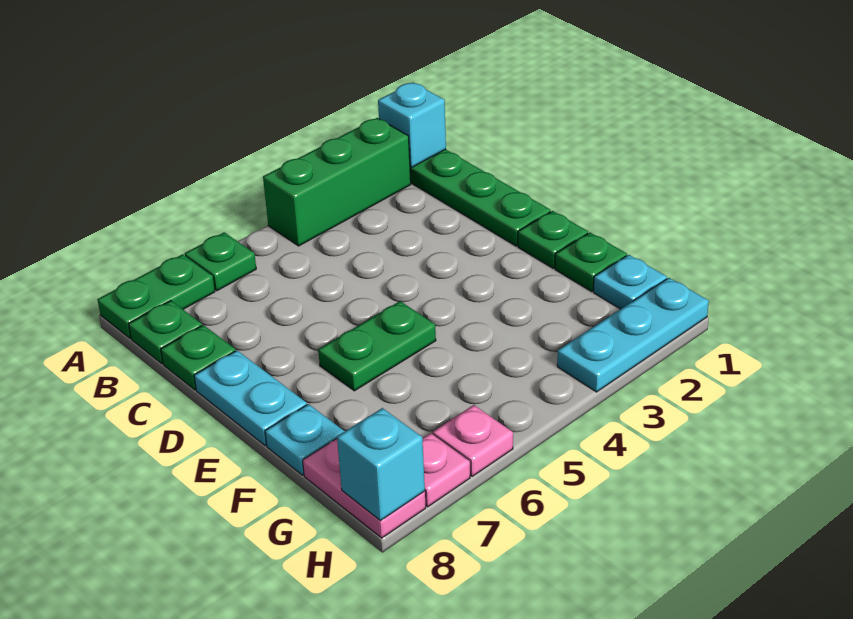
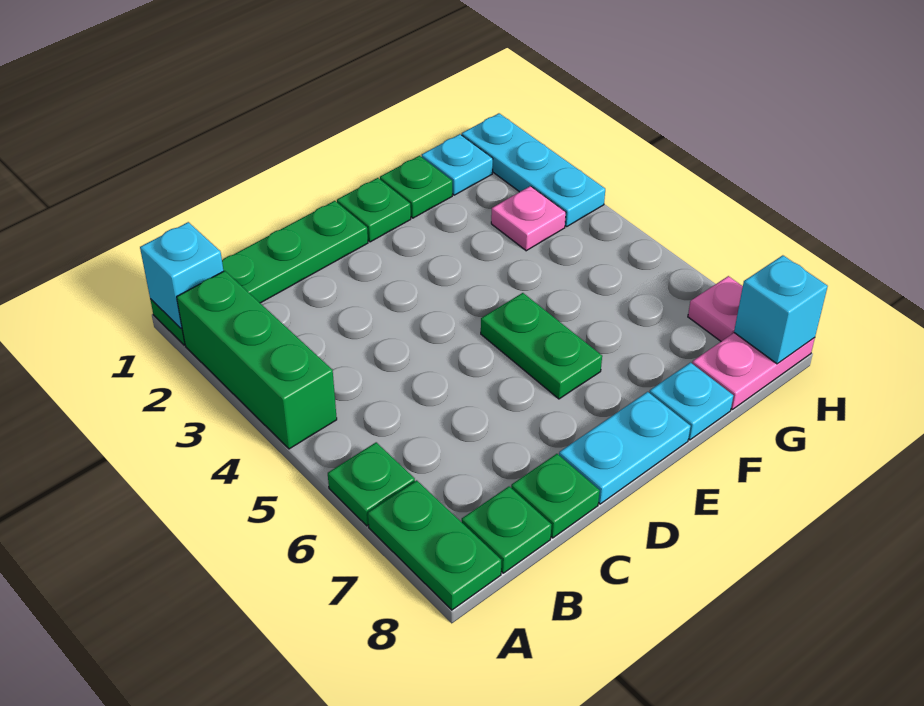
pink plate H6 level 1 -> pink plate G3 level 1

